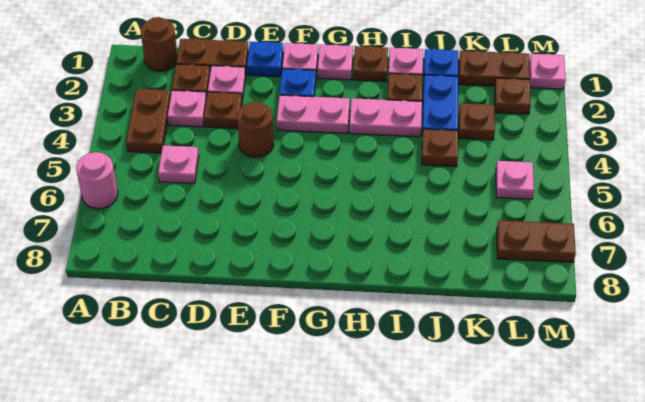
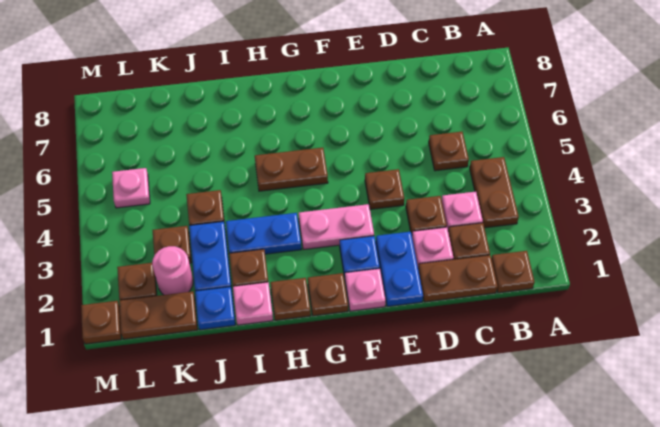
pink round brick A6 level 1 -> pink round brick K2 level 1
brown round brick B1 level 1 -> brown plate B1 level 1
pink plate C5 level 1 -> brown plate C5 level 1
blue plate E1 level 1 -> blue plate E1:E2 level 1
brown round brick E4 level 1 -> brown plate E4 level 1
pink plate G1 level 1 -> brown plate G1 level 1
pink plate H3:I3 level 1 -> blue plate H3:I3 level 1
brown plate L7:M7 level 1 -> brown plate G5:H5 level 1
pink plate M1 level 1 -> brown plate M1 level 1

